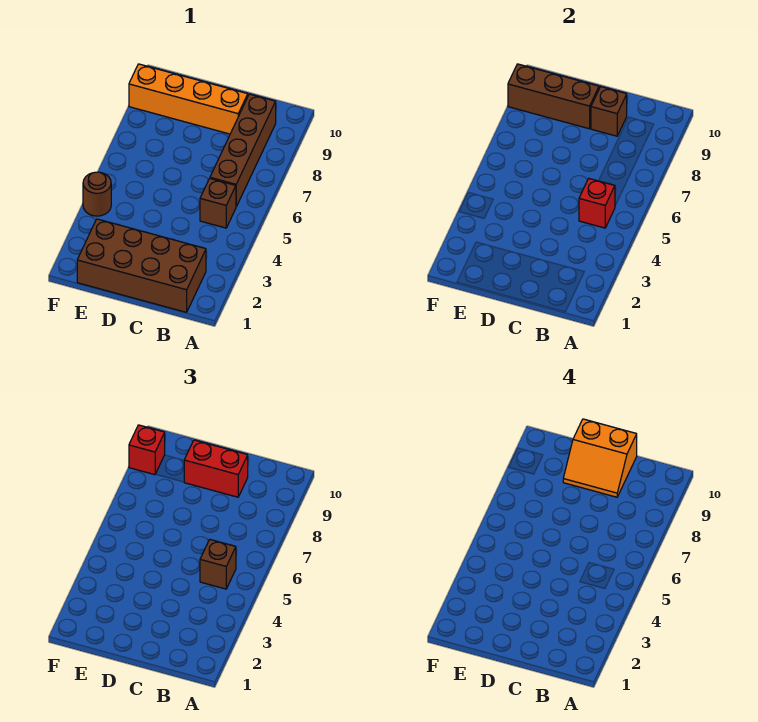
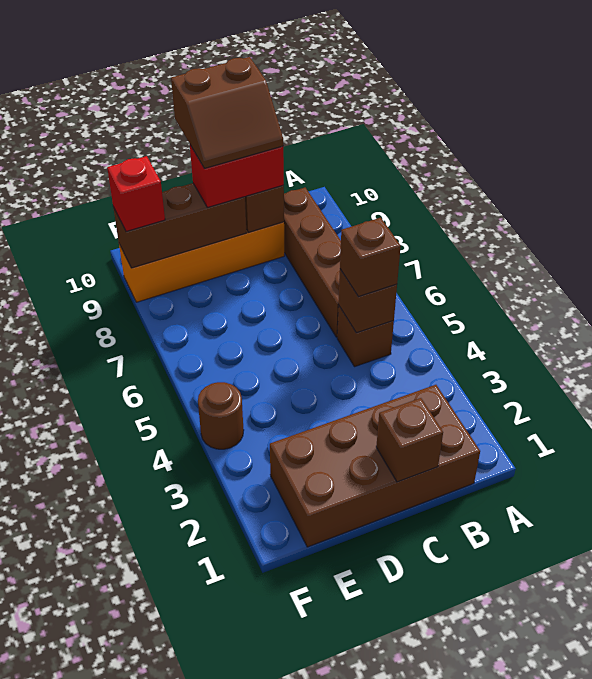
red brick B5 level 2 -> brown brick B5 level 2
none -> brown brick C1 level 2
orange slope C9:D10 level 4 top 10 -> brown slope C9:D10 level 4 top 10

